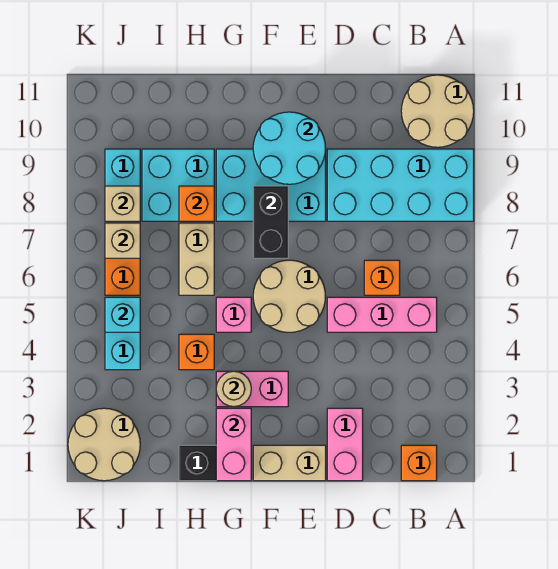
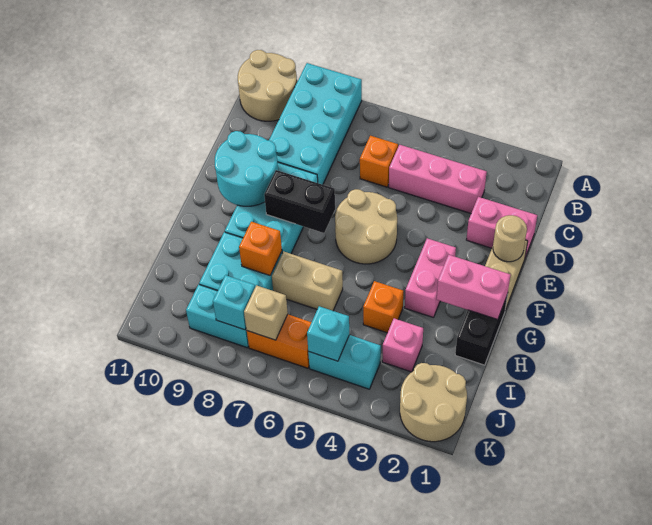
orange brick B1 level 1 -> none
pink brick B5:D5 level 1 -> pink brick C3:C5 level 1
tan round brick G3 level 2 -> tan round brick E1 level 2
pink brick G5 level 1 -> pink brick I3 level 1
tan brick J8 level 2 -> cyan brick J8 level 2

